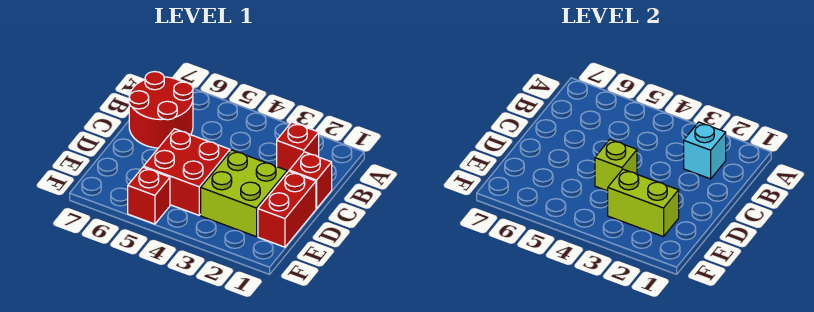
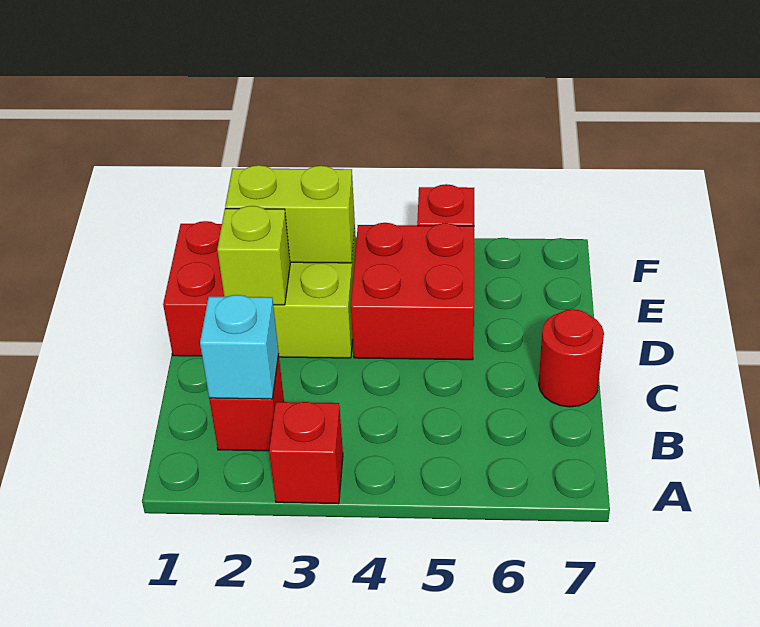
red round brick B6:C7 level 1 -> red round brick C7 level 1
red brick C1 level 1 -> red brick A3 level 1
lime brick D4 level 2 -> lime brick D2 level 2

